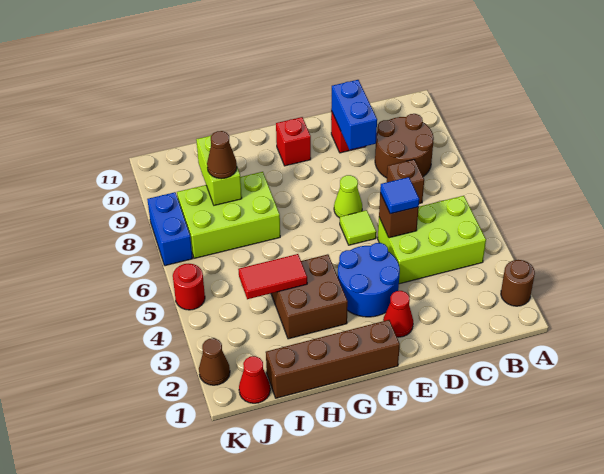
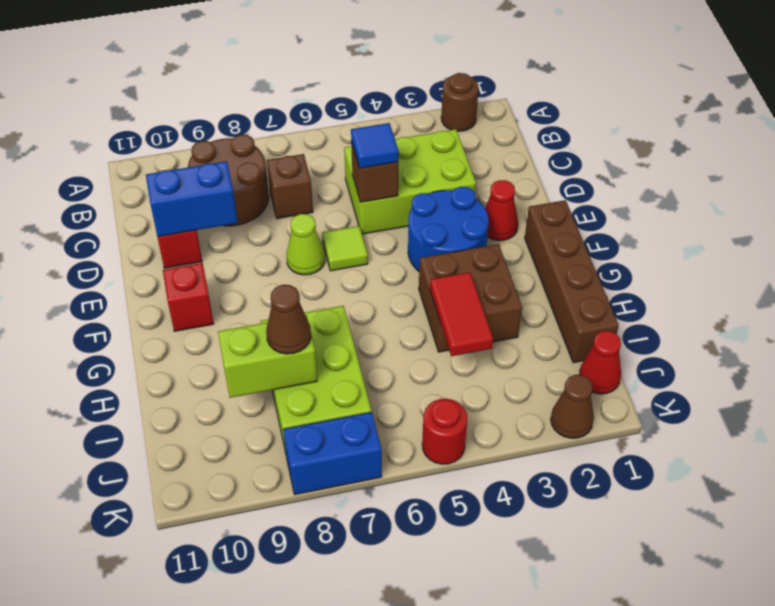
lime brick B4:D5 level 1 -> lime brick C3:D5 level 1

